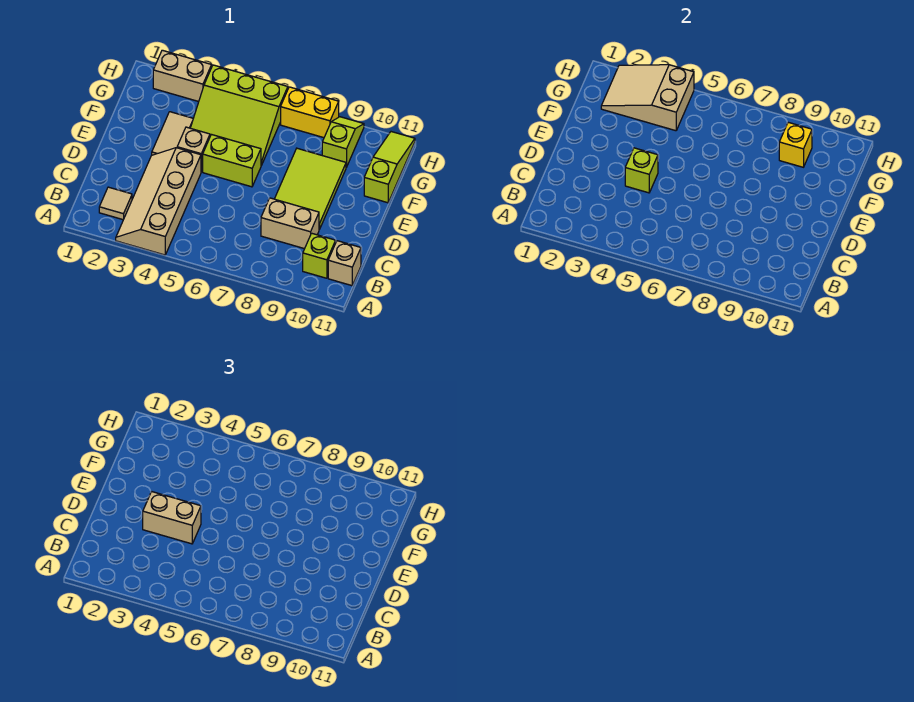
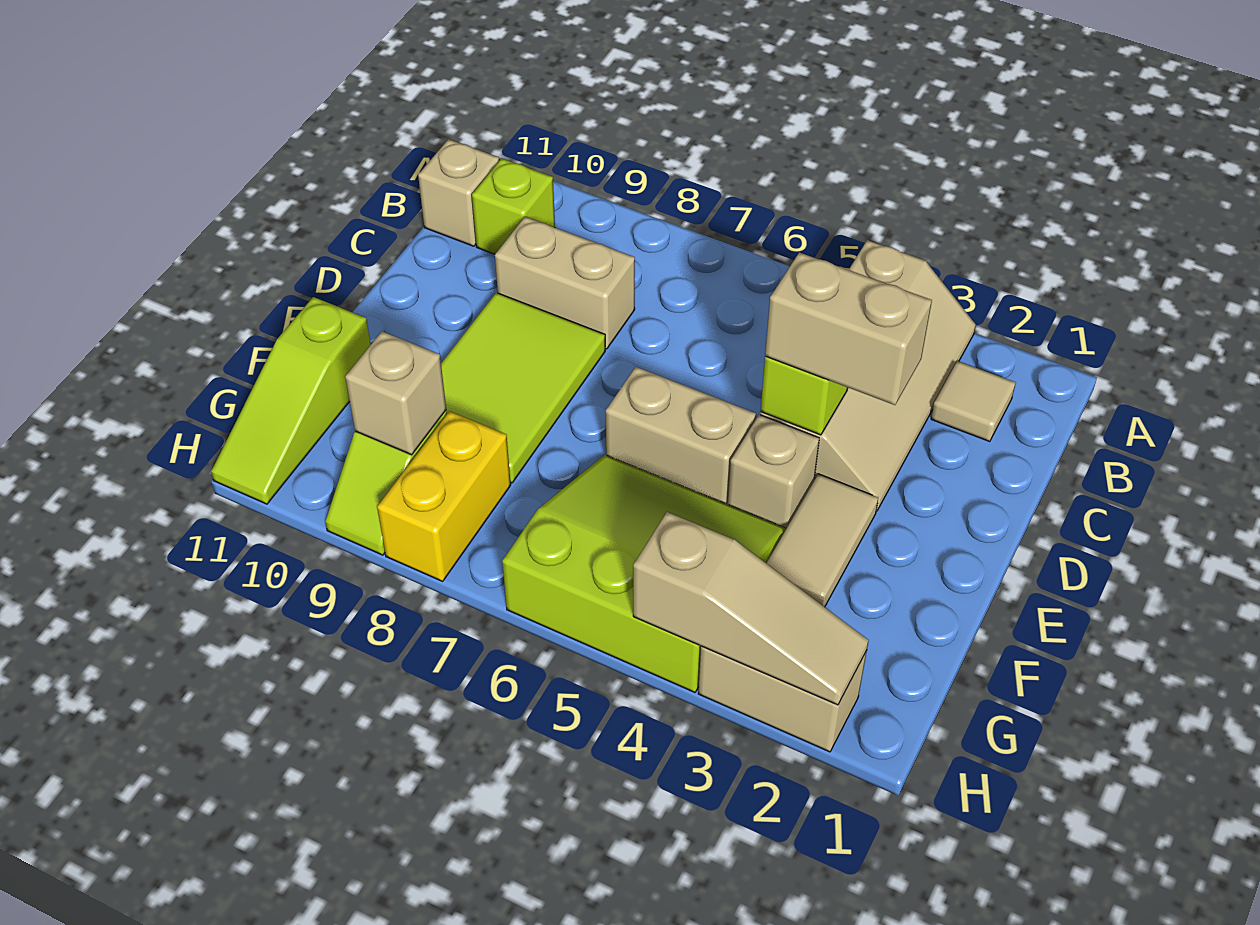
lime brick E5:E6 level 1 -> tan brick E5:E6 level 1
tan slope G2:H4 level 2 top 4 -> tan slope H2:H4 level 2 top 4
yellow brick G9 level 2 -> tan brick G9 level 2
yellow brick H7:H8 level 1 -> yellow brick G8:H8 level 1

